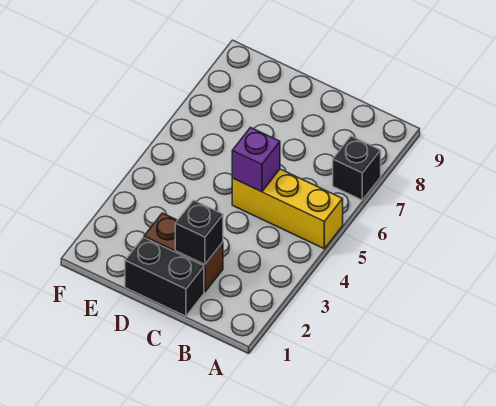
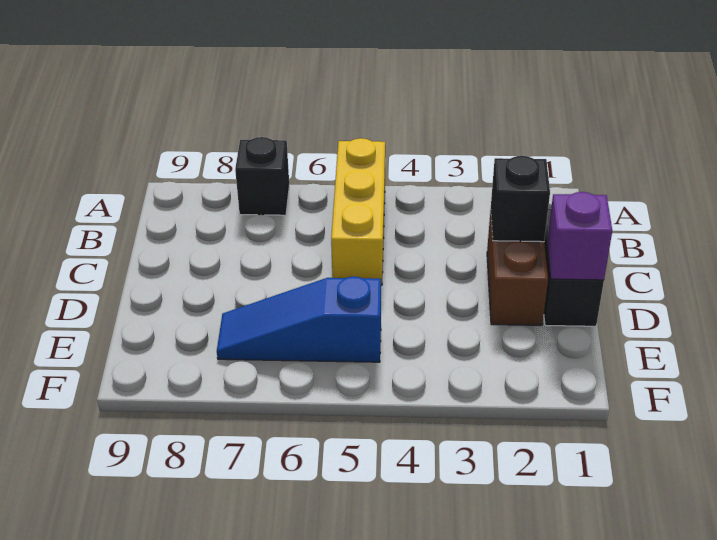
purple brick C5 level 2 -> purple brick D1 level 2
none -> blue slope E5:E7 level 1 top 5

